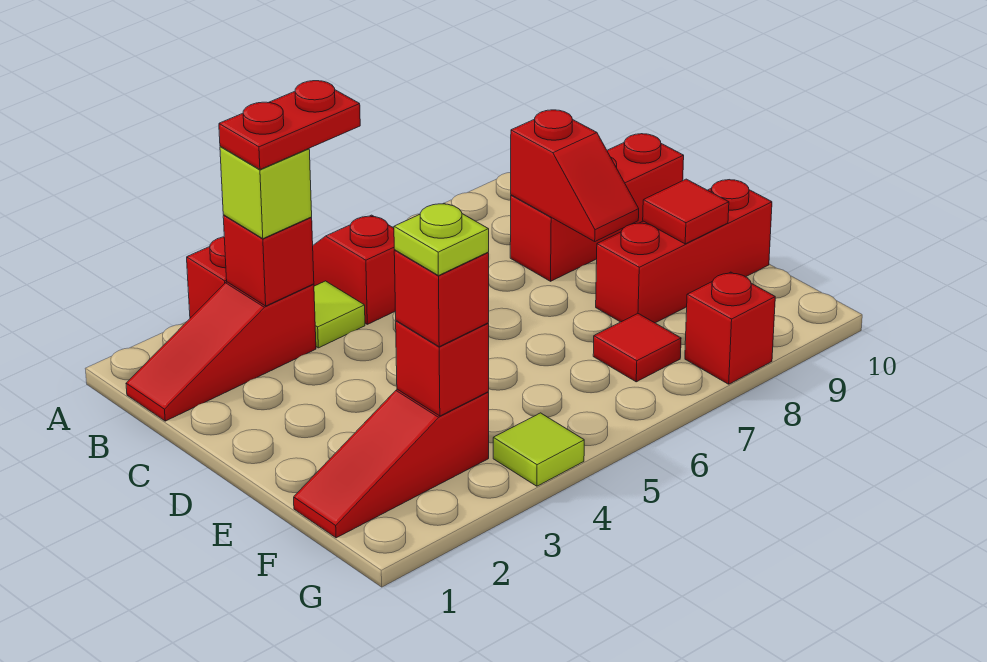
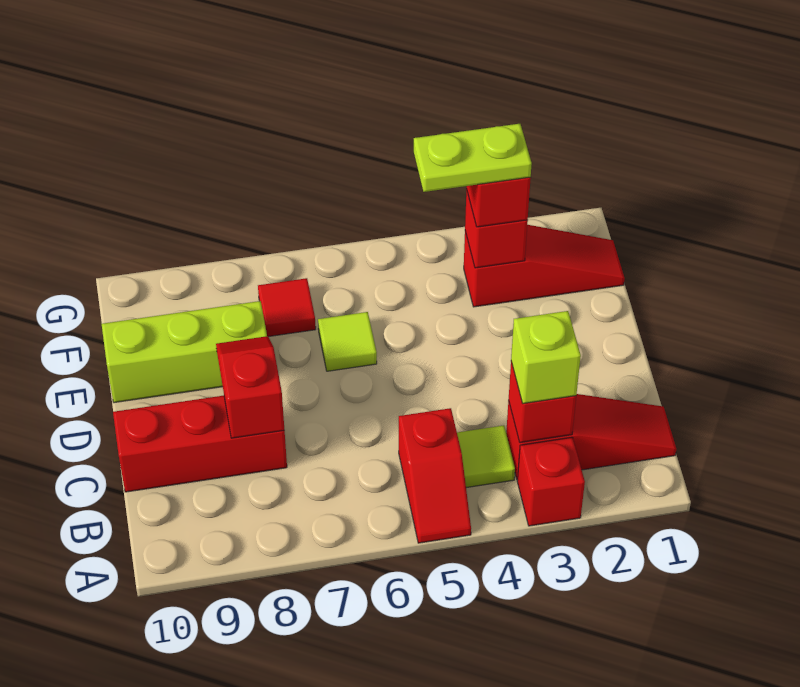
red plate B3:B4 level 4 -> none
red brick E8:E10 level 1 -> lime brick E8:E10 level 1
red tile E9 level 2 -> none
lime plate F3 level 4 -> lime plate F3:F4 level 4
lime tile G4 level 1 -> lime tile E6 level 1
red brick G8 level 1 -> none

